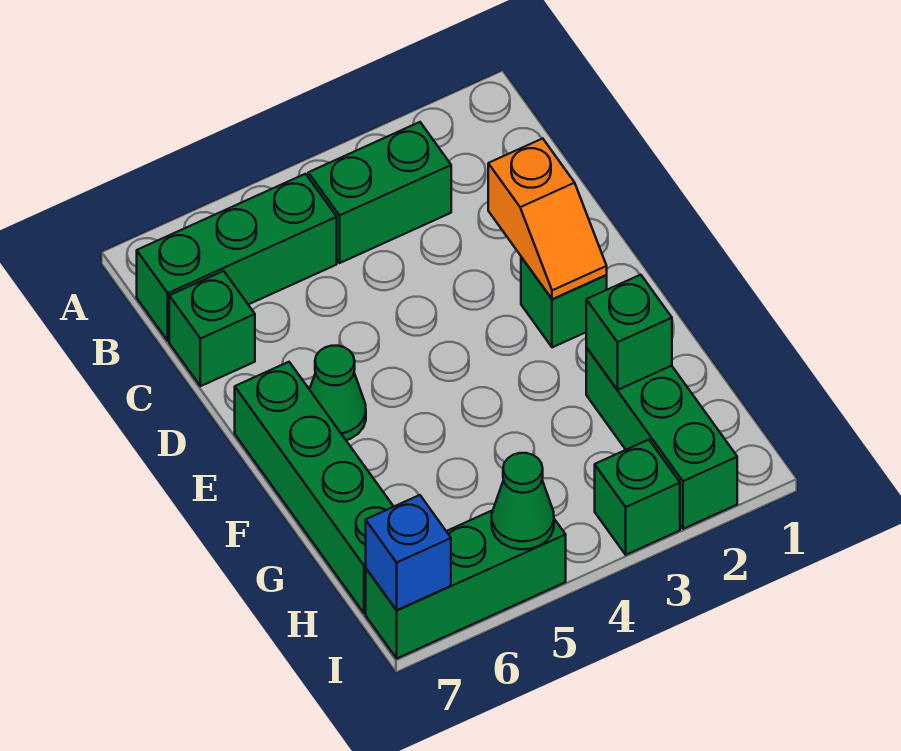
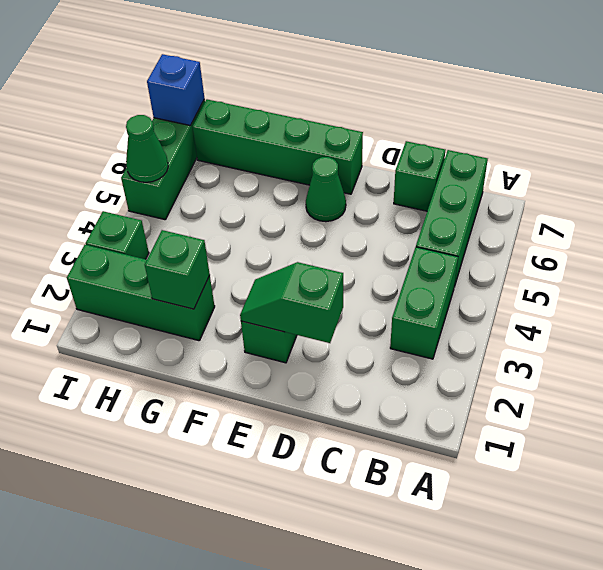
orange slope D2:E2 level 2 top D -> green slope D2:E2 level 2 top D

